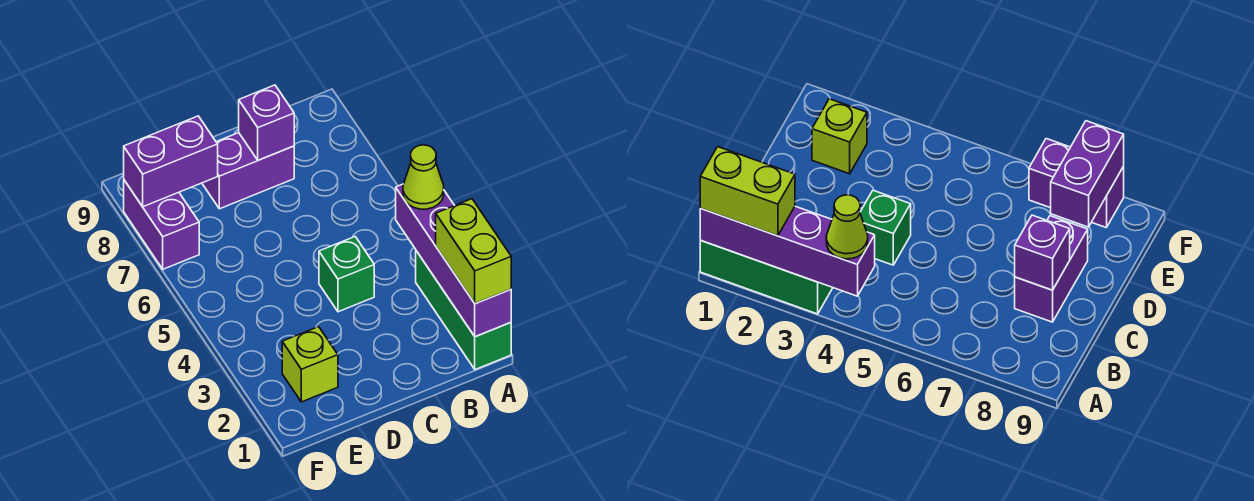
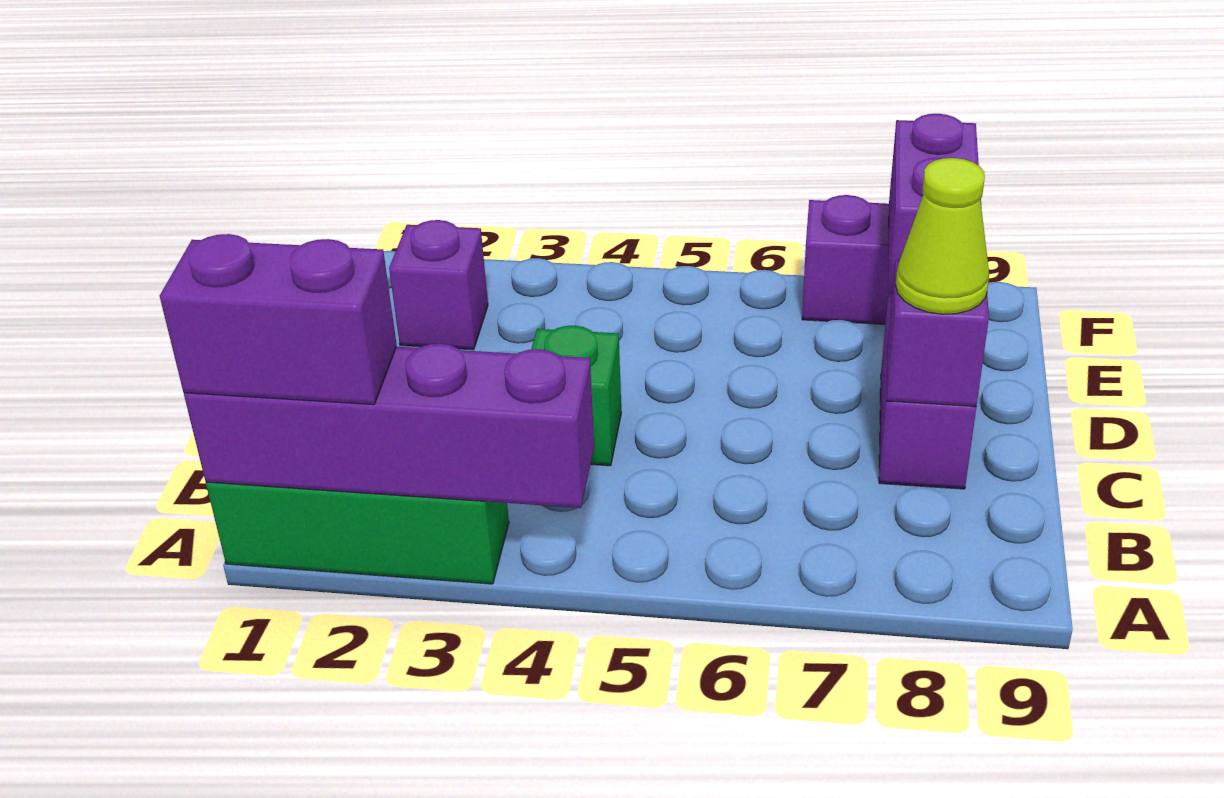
lime brick A1:A2 level 3 -> purple brick A1:A2 level 3
lime cone A4 level 3 -> lime cone C8 level 3
lime brick E2 level 1 -> purple brick E2 level 1

